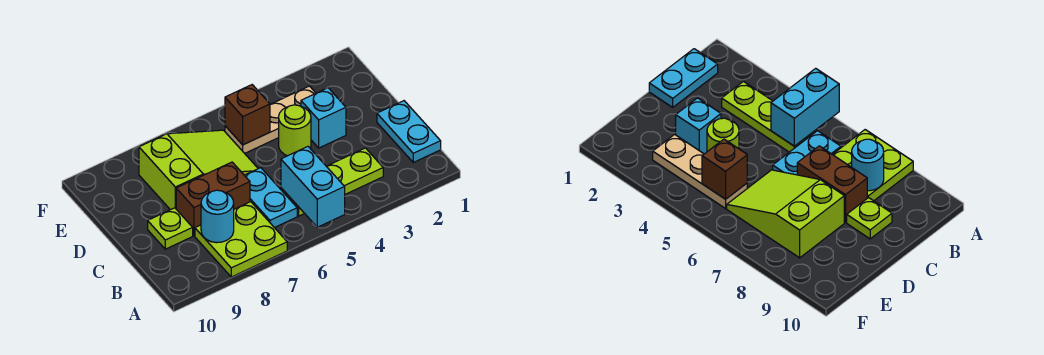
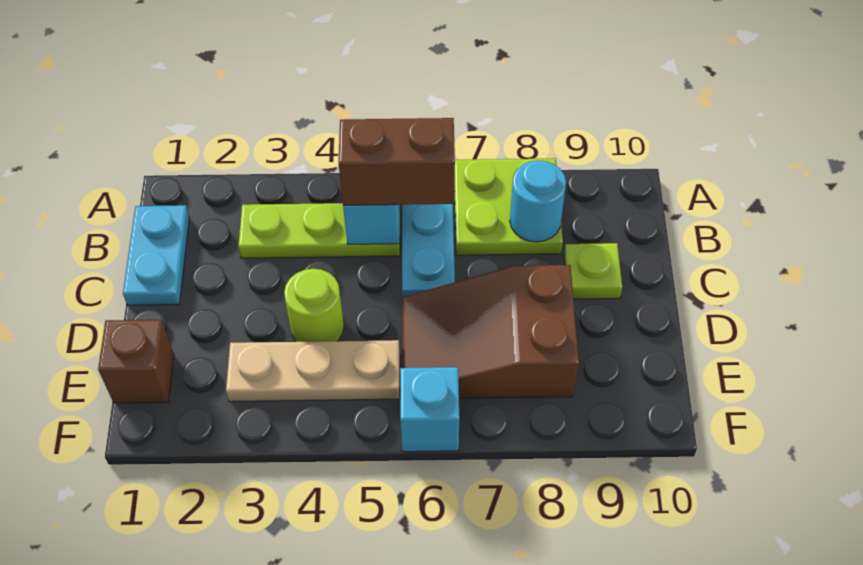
brown brick C7:C8 level 1 -> brown brick B5:B6 level 3
cyan brick D3 level 1 -> cyan brick F6 level 1
lime slope D6:E8 level 1 top 8 -> brown slope D6:E8 level 1 top 8
brown brick E5 level 2 -> brown brick E1 level 1

